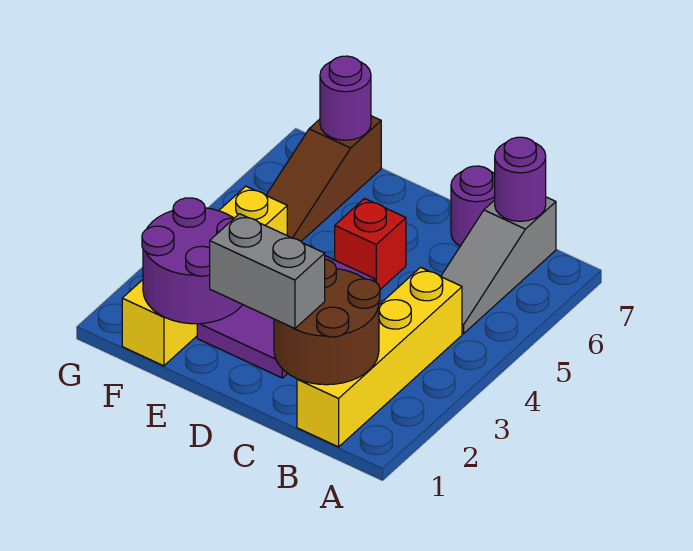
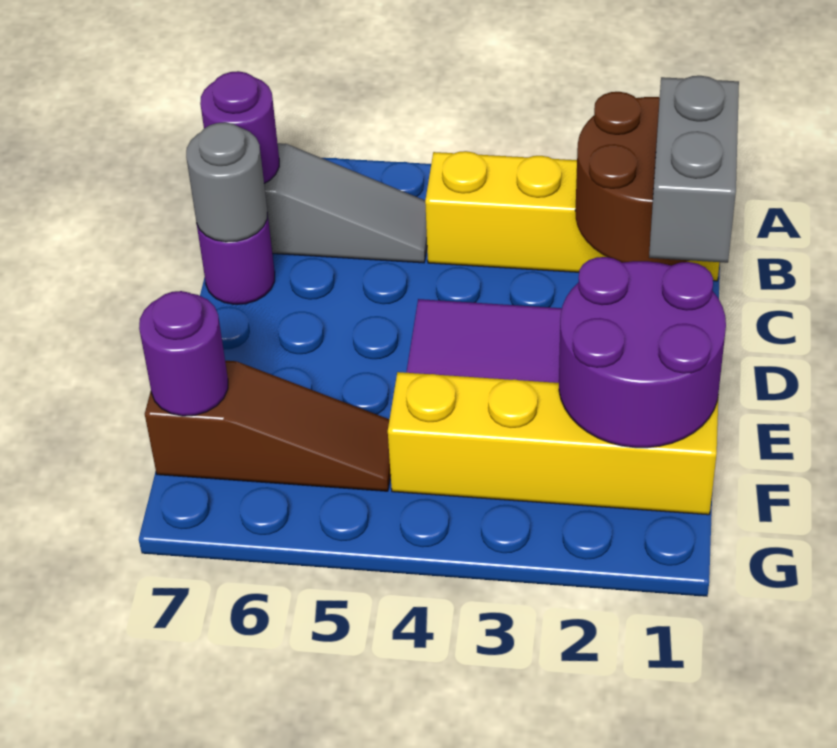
none -> grey round brick C7 level 2
red brick D5 level 1 -> none

